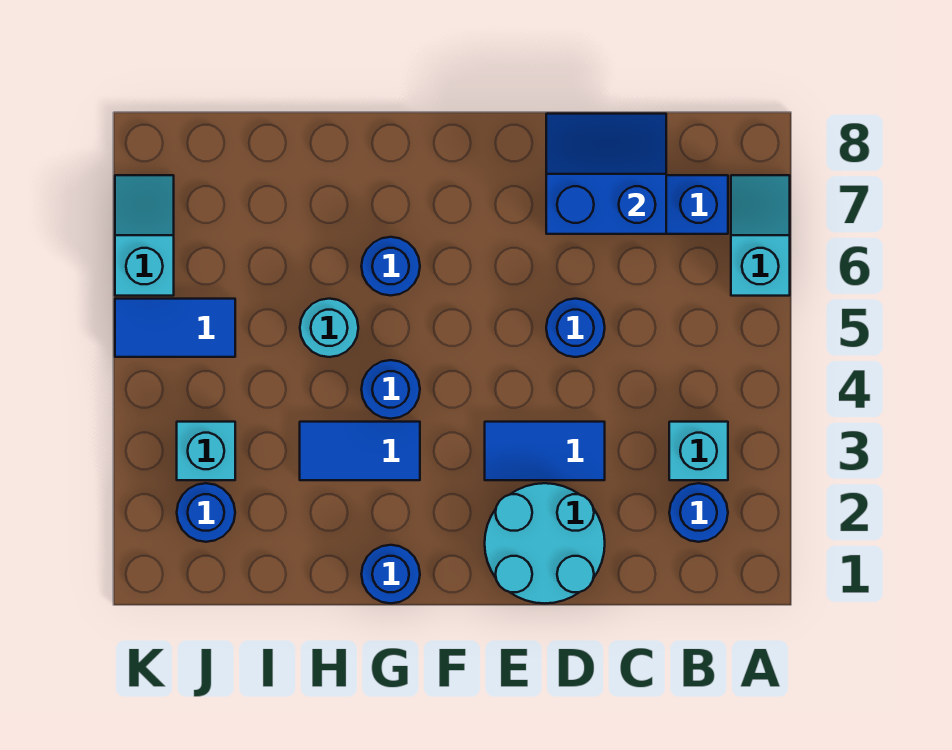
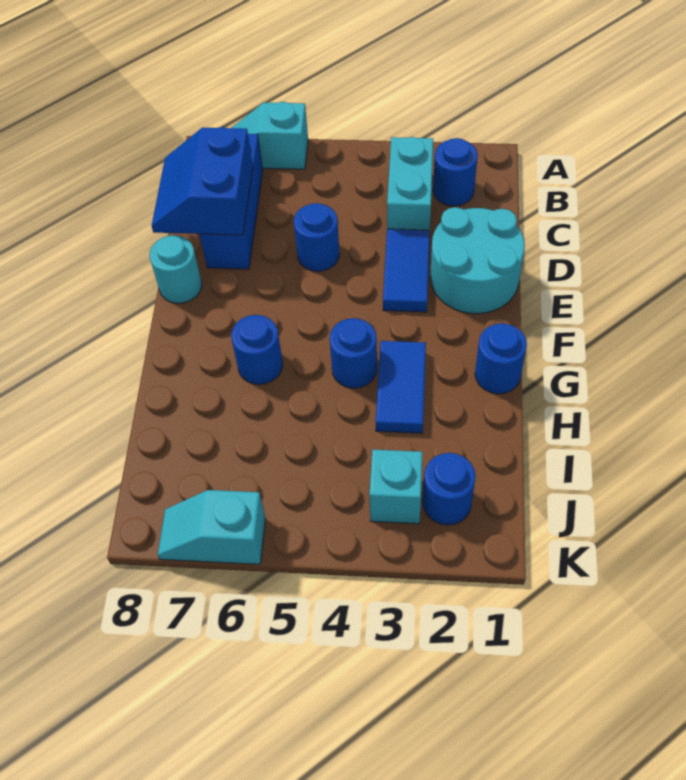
cyan brick B3 level 1 -> cyan brick B3:C3 level 1
cyan round brick H5 level 1 -> cyan round brick E8 level 1
blue tile J5:K5 level 1 -> none

